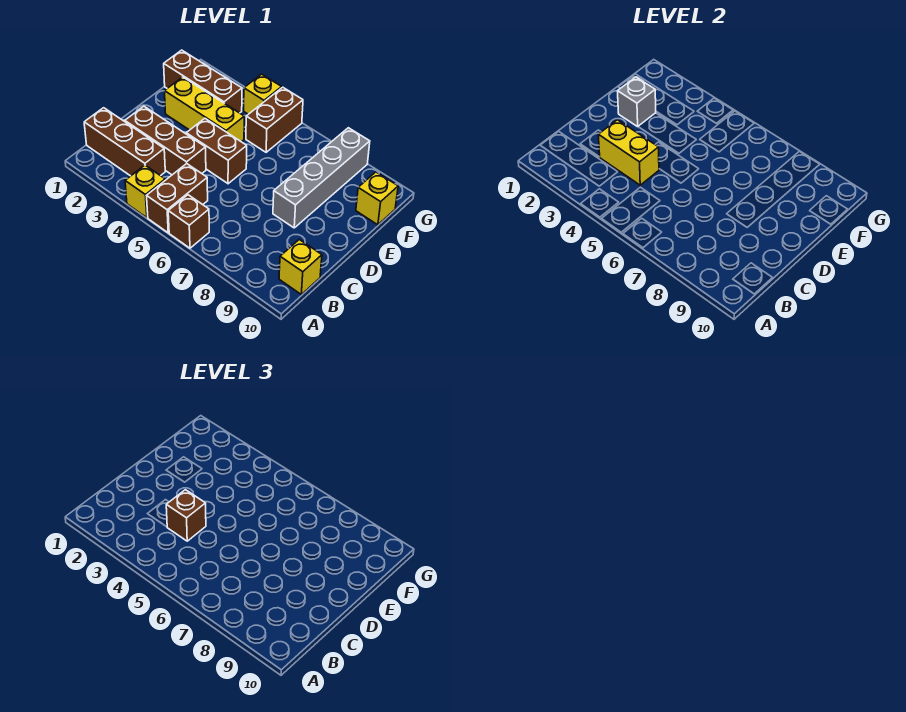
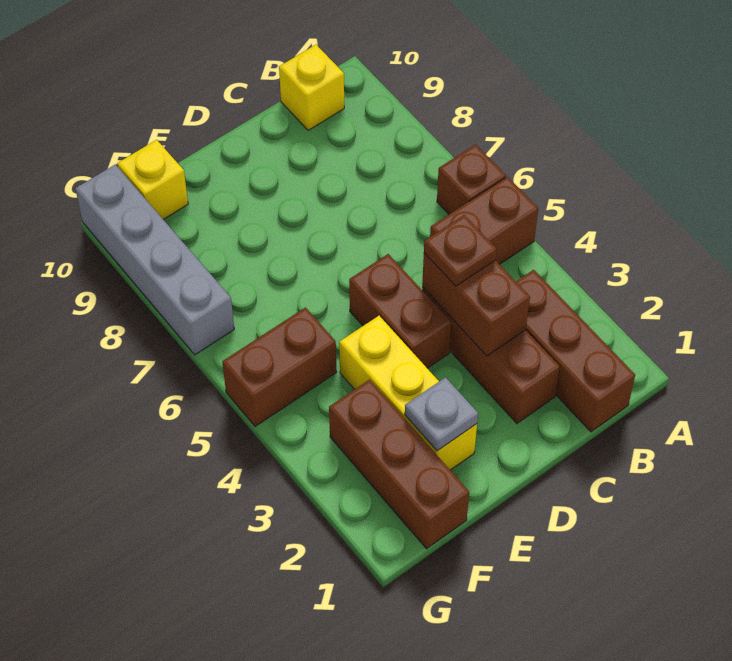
yellow brick A4 level 1 -> none
yellow brick C3:C4 level 2 -> brown brick C3:C4 level 2
brown brick C4 level 3 -> brown plate C4 level 3
grey brick D8:G8 level 1 -> grey brick G7:G10 level 1
grey brick E2 level 2 -> grey plate E2 level 2
yellow brick G4 level 1 -> none

